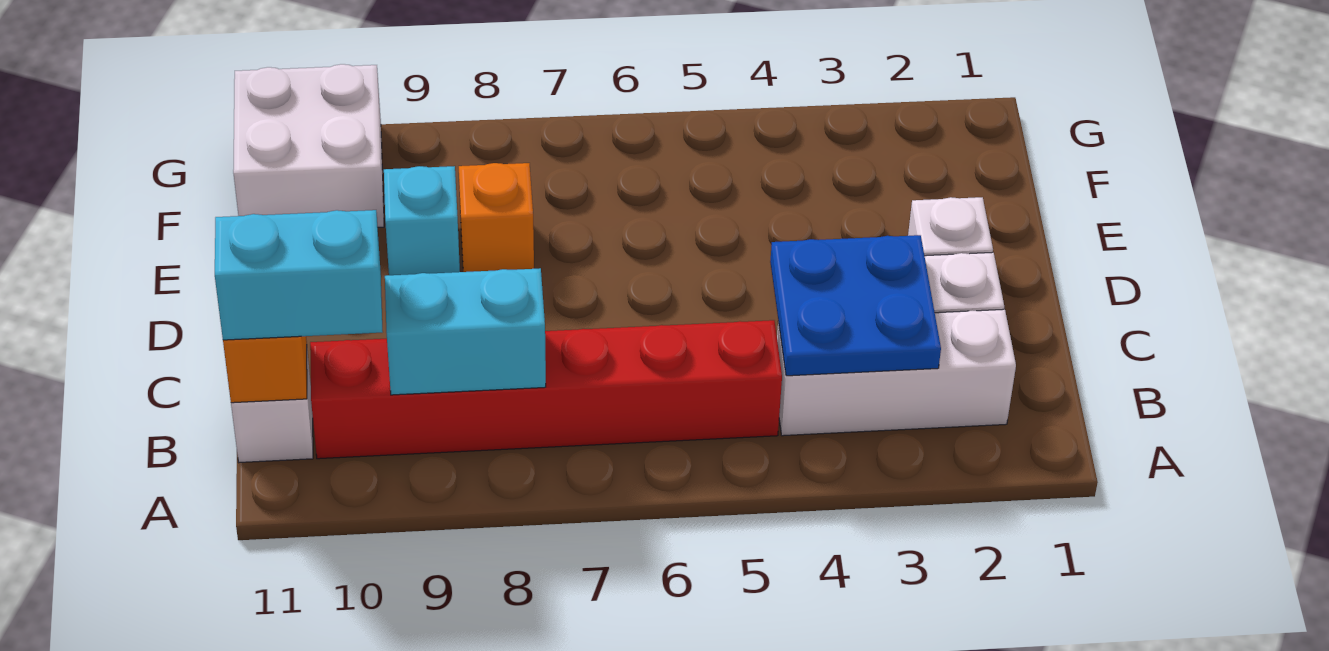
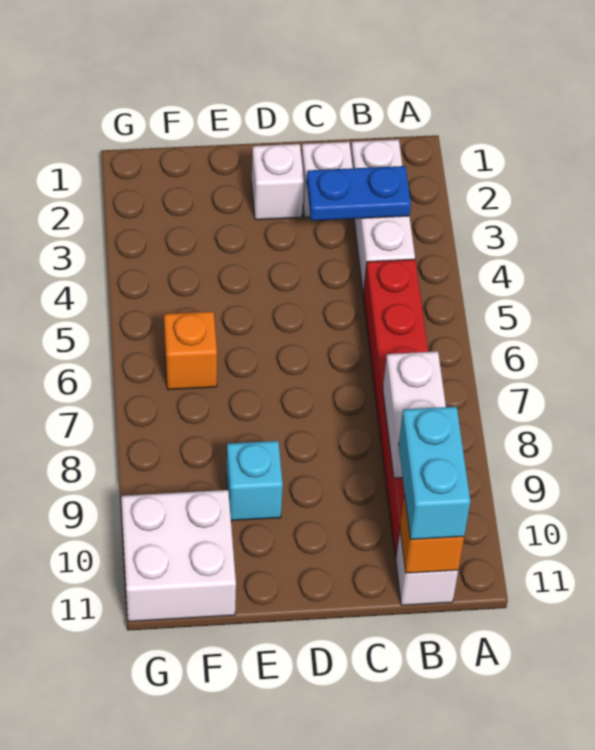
blue plate B3:C4 level 2 -> blue plate B3:C3 level 2
cyan brick B8:B9 level 2 -> white brick B8:B9 level 2
orange brick E8 level 1 -> orange brick F6 level 1

